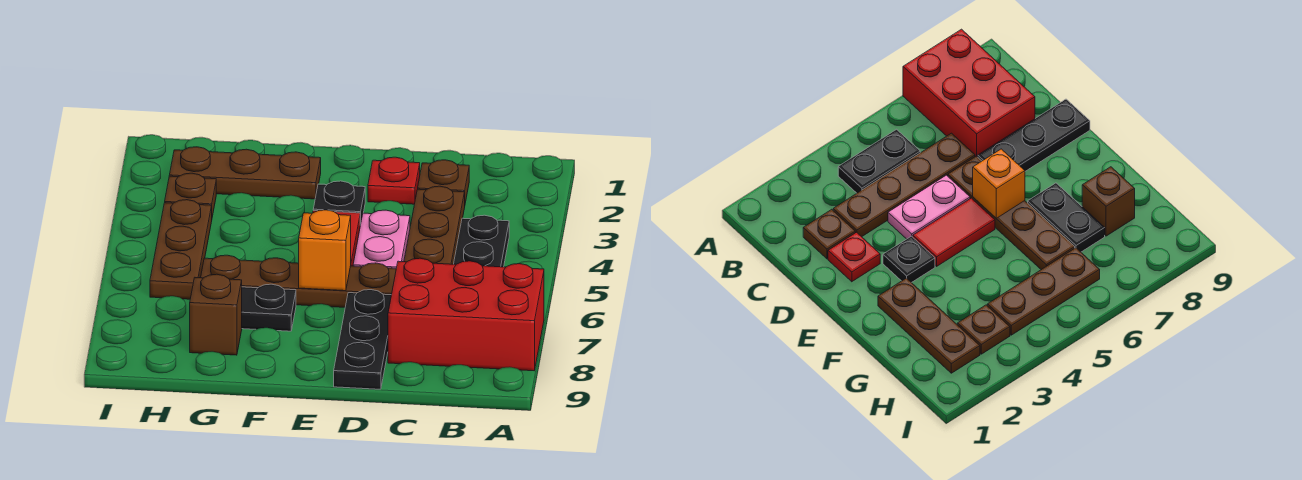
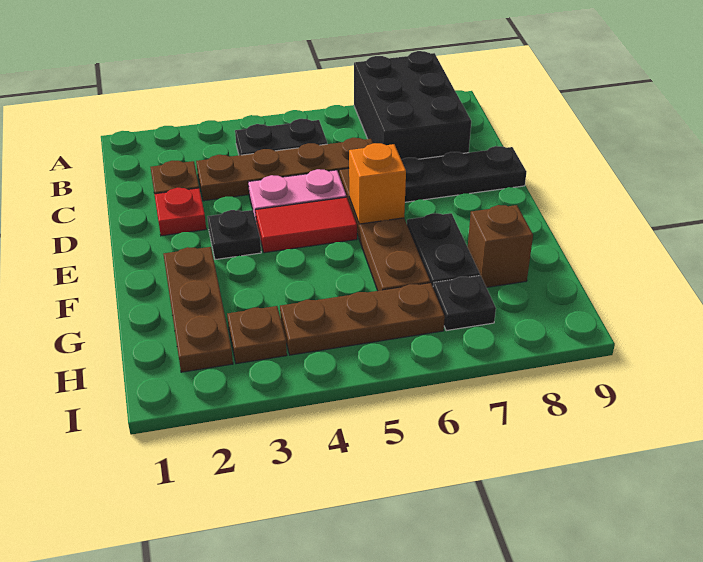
red brick A7:C8 level 1 -> black brick A7:C8 level 1
none -> black plate H7 level 1

